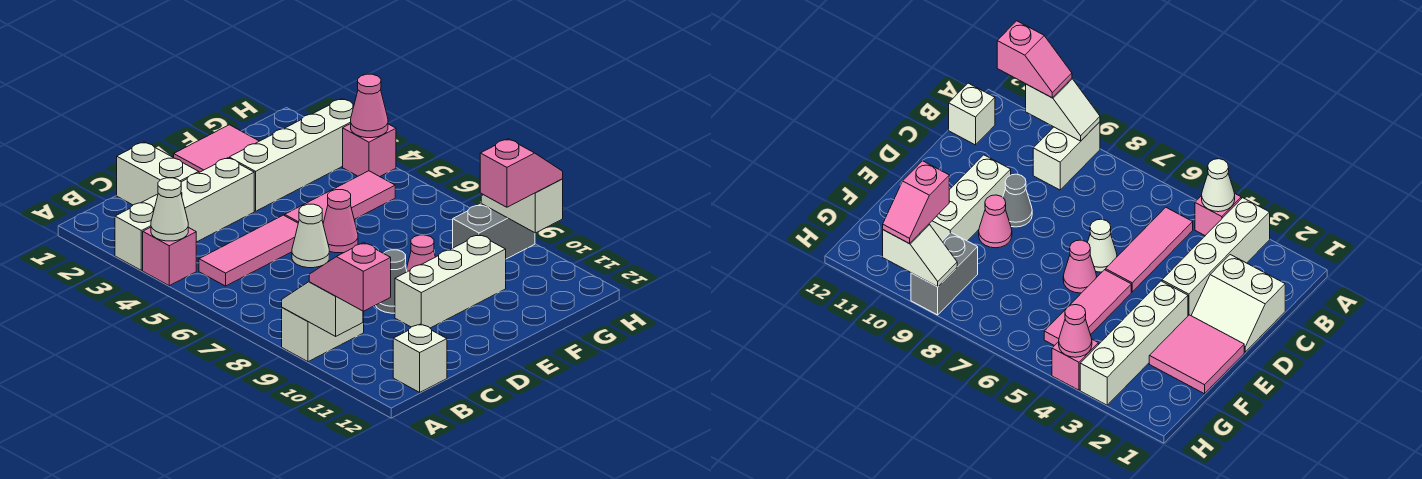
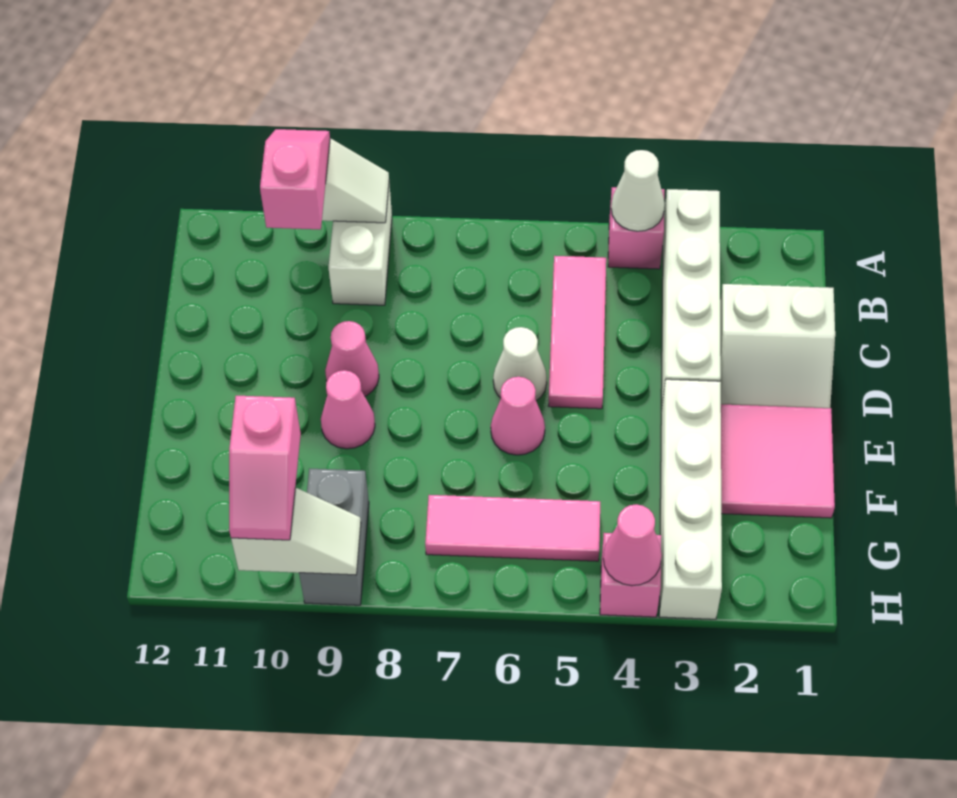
pink slope A10:A11 level 3 top 11 -> pink slope A10:B10 level 3 top B
white brick B12 level 1 -> none
grey cone D9 level 1 -> pink cone D9 level 1
white brick D10:F10 level 1 -> none
pink tile E5:G5 level 1 -> pink tile G5:G7 level 1

